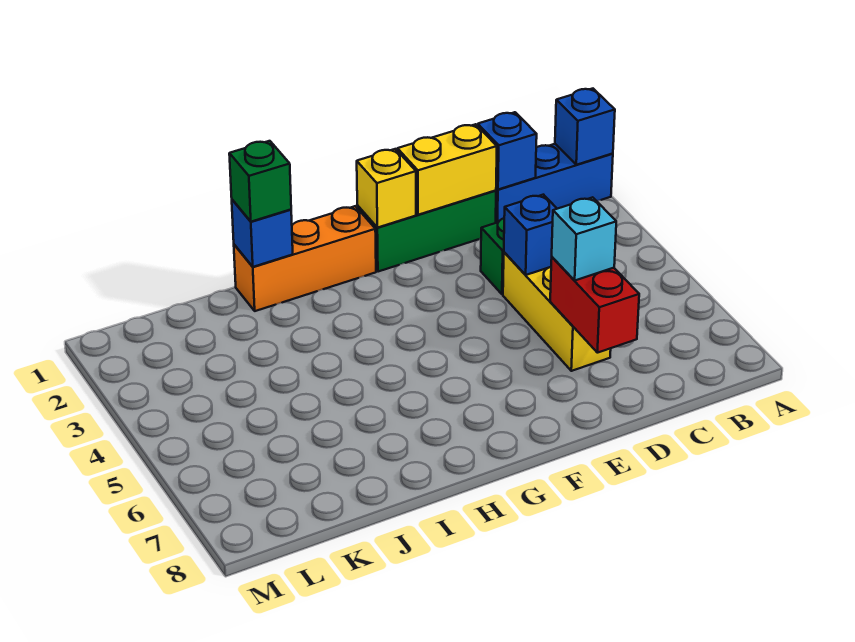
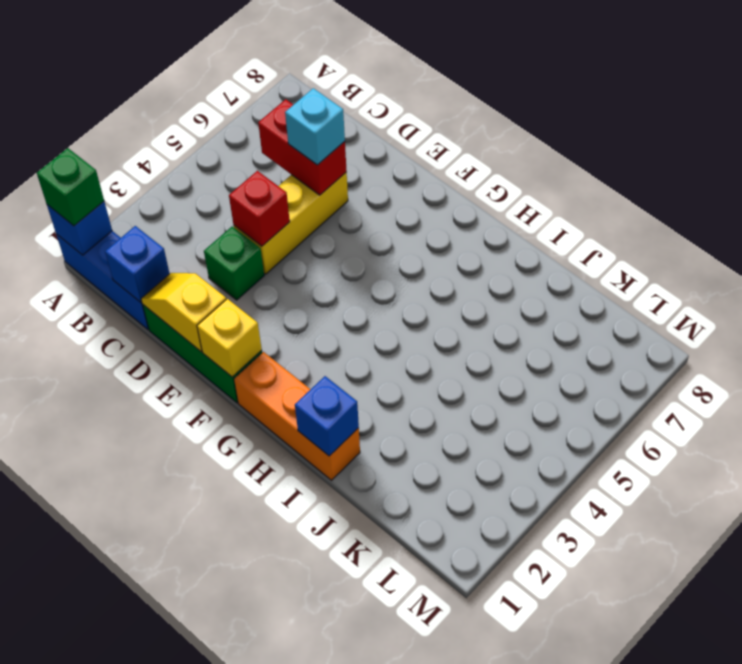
yellow brick D1:E1 level 2 -> yellow slope D1:E1 level 2 top E
blue brick D4 level 2 -> red brick D4 level 2
red brick D6:D7 level 2 -> red brick C6:D6 level 2
green brick I1 level 3 -> green brick A1 level 3

